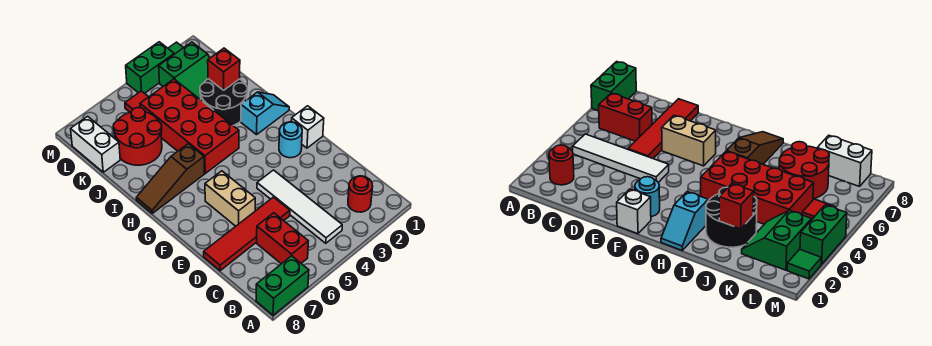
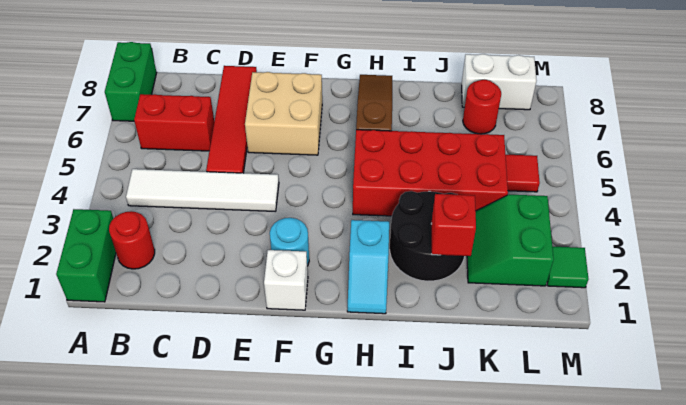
tan brick E6:F6 level 1 -> tan brick E6:F7 level 1
red round brick J6:K7 level 1 -> red round brick K7 level 1
green brick M3:M4 level 1 -> green brick A1:A2 level 1

